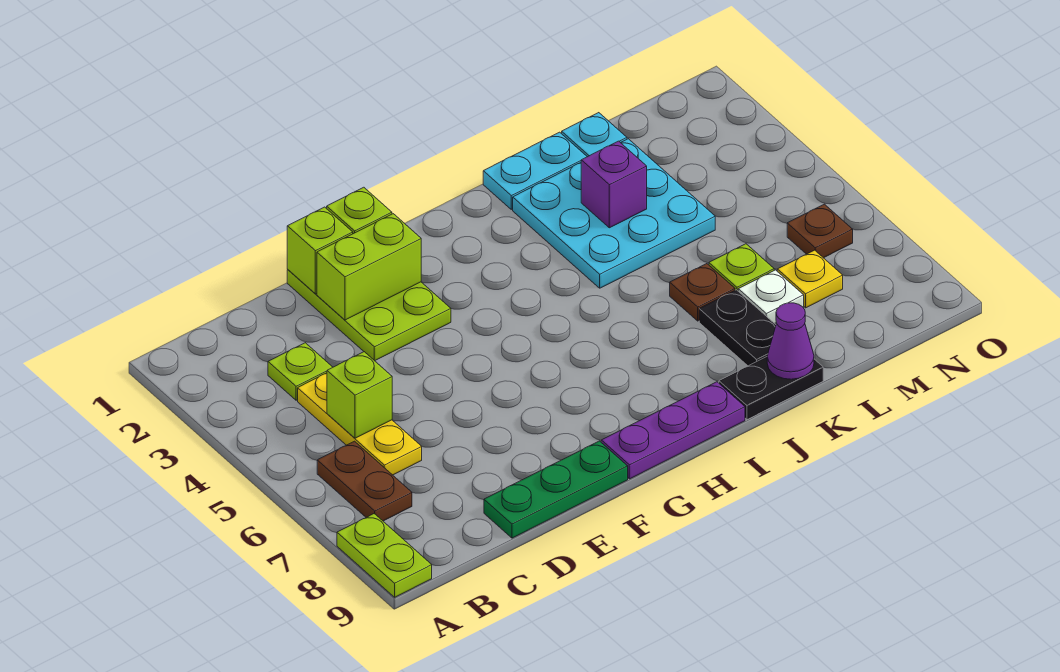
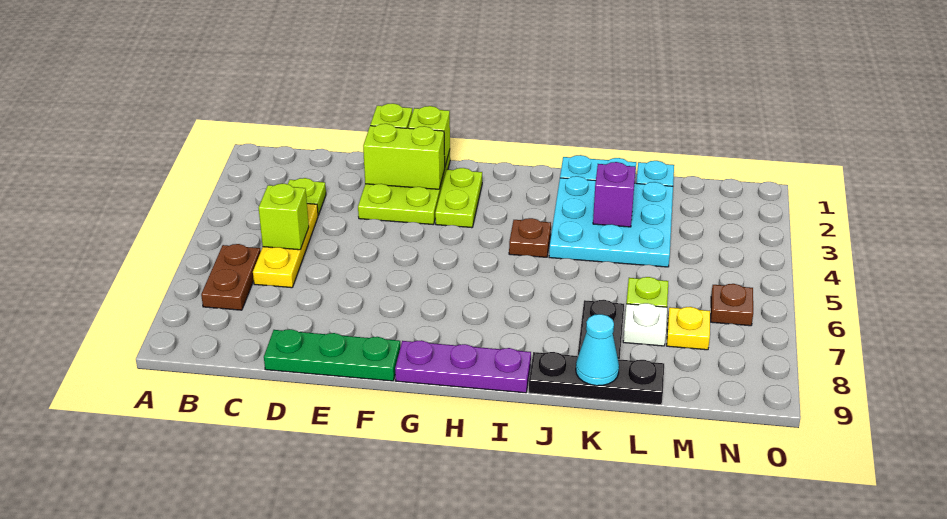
lime plate A8:A9 level 1 -> lime plate G2:G3 level 1
black plate J9:K9 level 1 -> black plate J9:L9 level 1
brown plate K6 level 1 -> brown plate I4 level 1
purple cone K9 level 2 -> cyan cone K9 level 2

